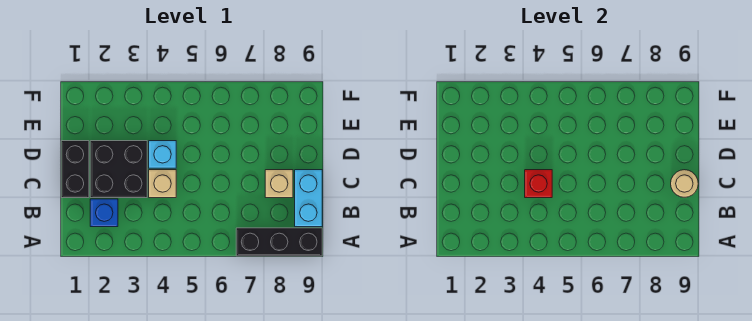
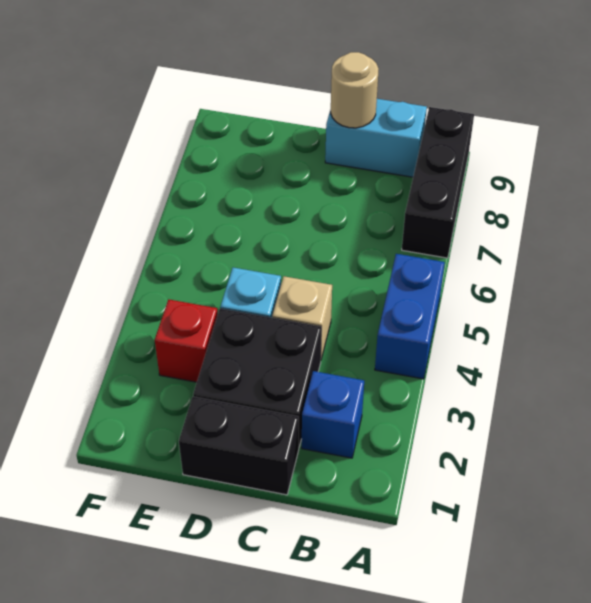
none -> blue brick A4:A5 level 1
red brick C4 level 2 -> red brick E3 level 1
tan brick C8 level 1 -> none

